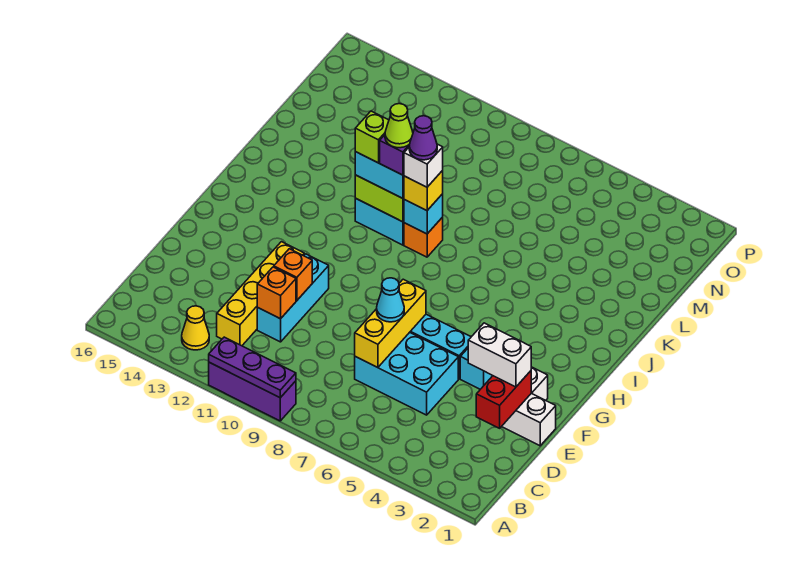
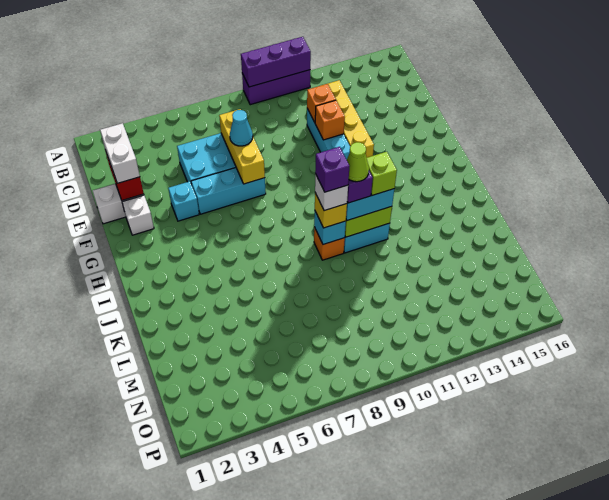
purple plate A9:A11 level 2 -> purple brick A9:A11 level 2
yellow cone B13 level 1 -> none
white brick E2:E3 level 3 -> white brick D2:E2 level 3
purple cone J9 level 5 -> purple brick J9 level 5

